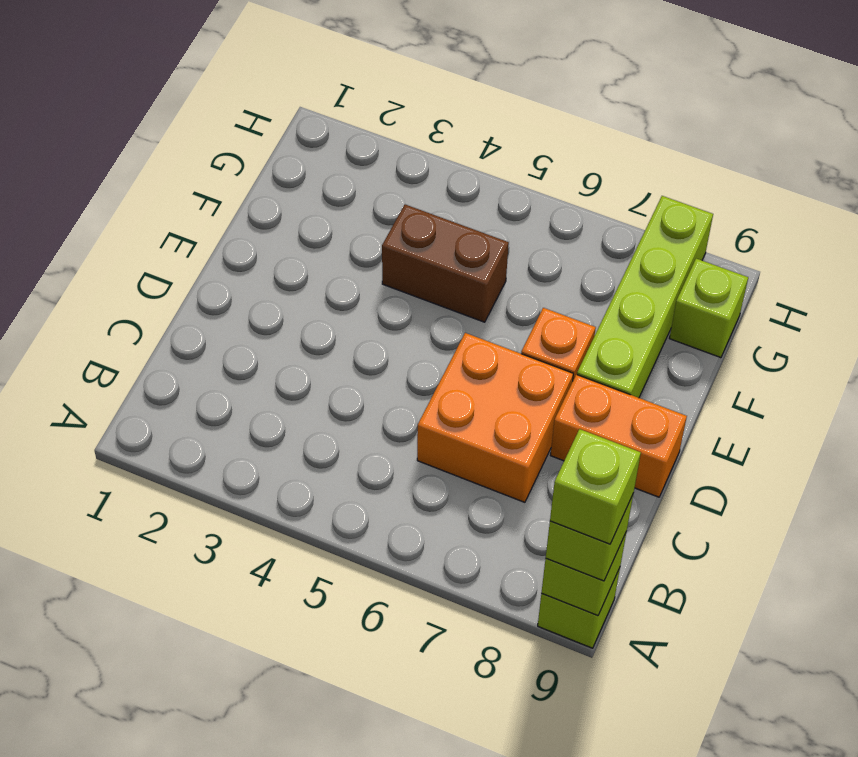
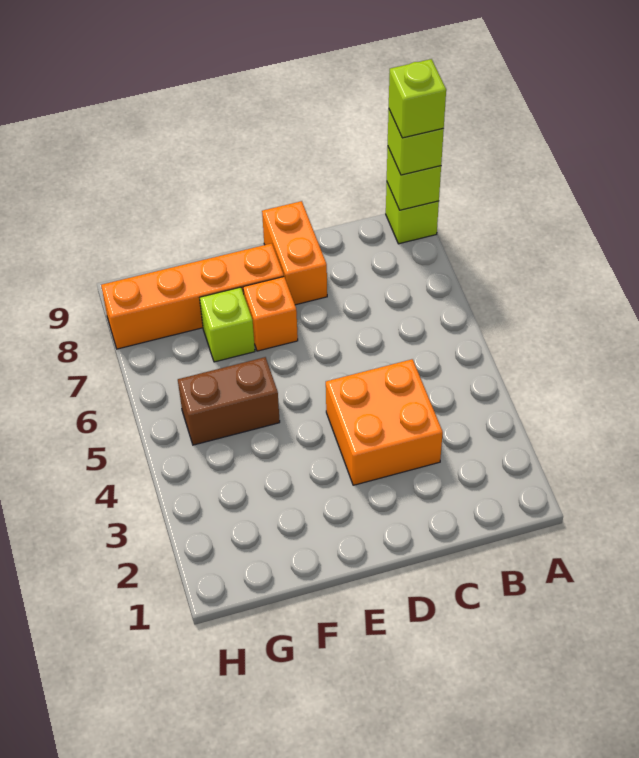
orange brick C6:D7 level 1 -> orange brick C3:D4 level 1
lime brick E8:H8 level 1 -> orange brick E8:H8 level 1
brown brick F4:F5 level 1 -> brown brick F5:G5 level 1
lime brick G9 level 1 -> lime brick F7 level 1

